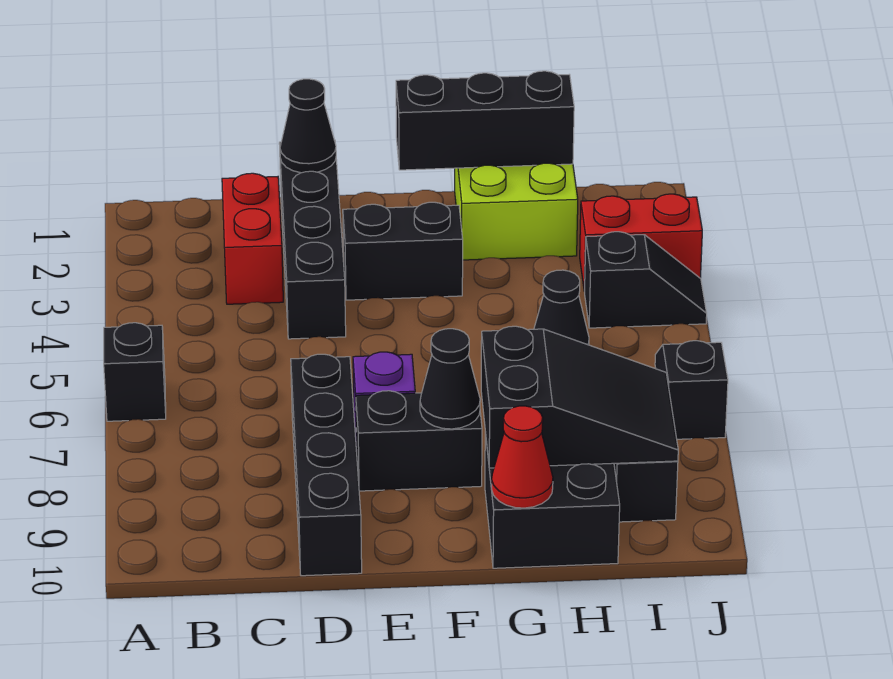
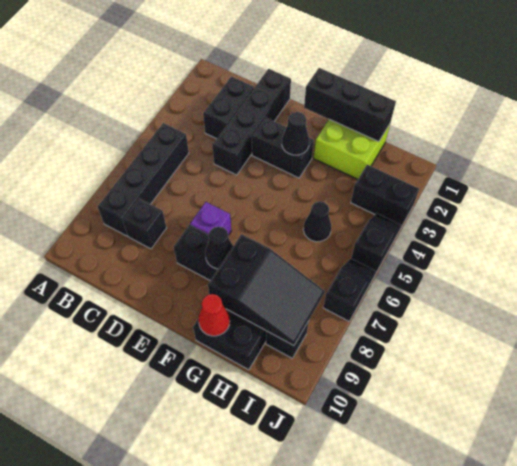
black brick A6 level 1 -> black brick C8 level 1
red brick C2:C3 level 1 -> black brick C2:C3 level 1
black cone D1 level 2 -> black cone F3 level 2
black brick D7:D10 level 1 -> black brick B5:B8 level 1
red brick I3:J3 level 1 -> black brick I3:J3 level 1
black slope I4:J4 level 1 top I -> black slope J4:J5 level 1 top 5

